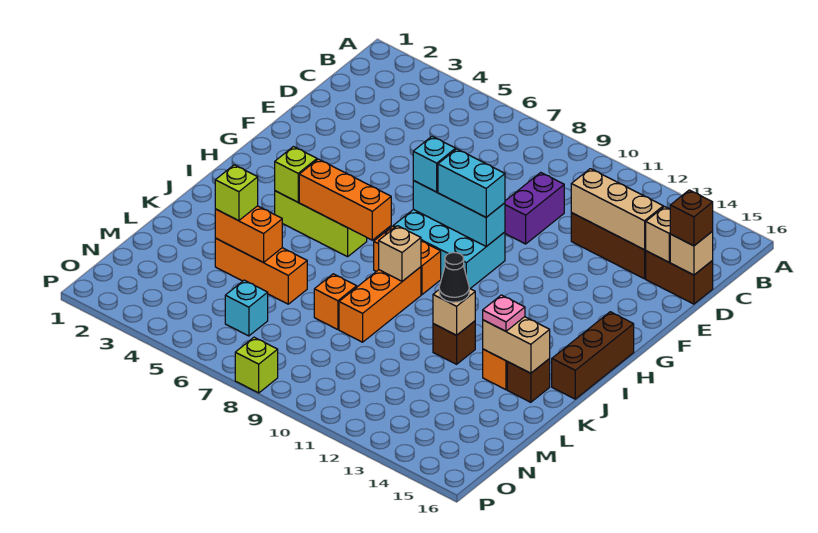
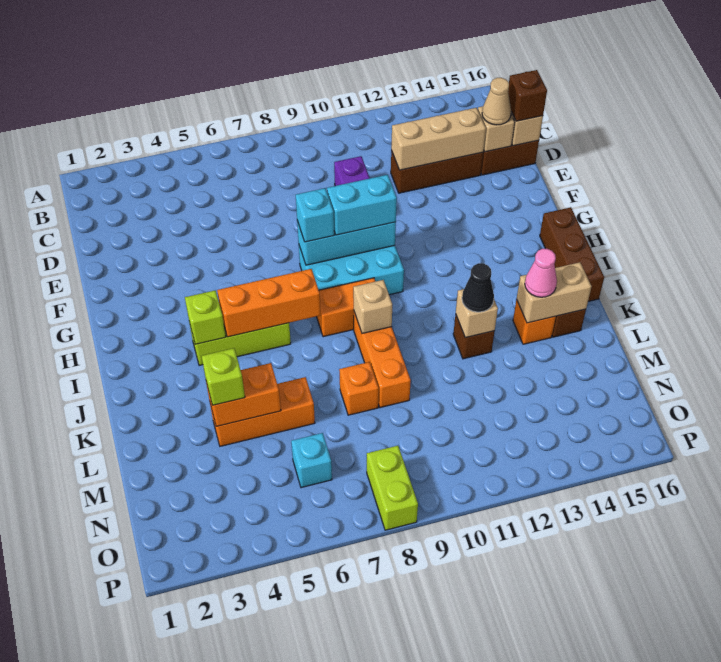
none -> tan cone D15 level 3
pink plate K14 level 3 -> pink cone K14 level 3
lime brick P8 level 1 -> lime brick O8:P8 level 1

